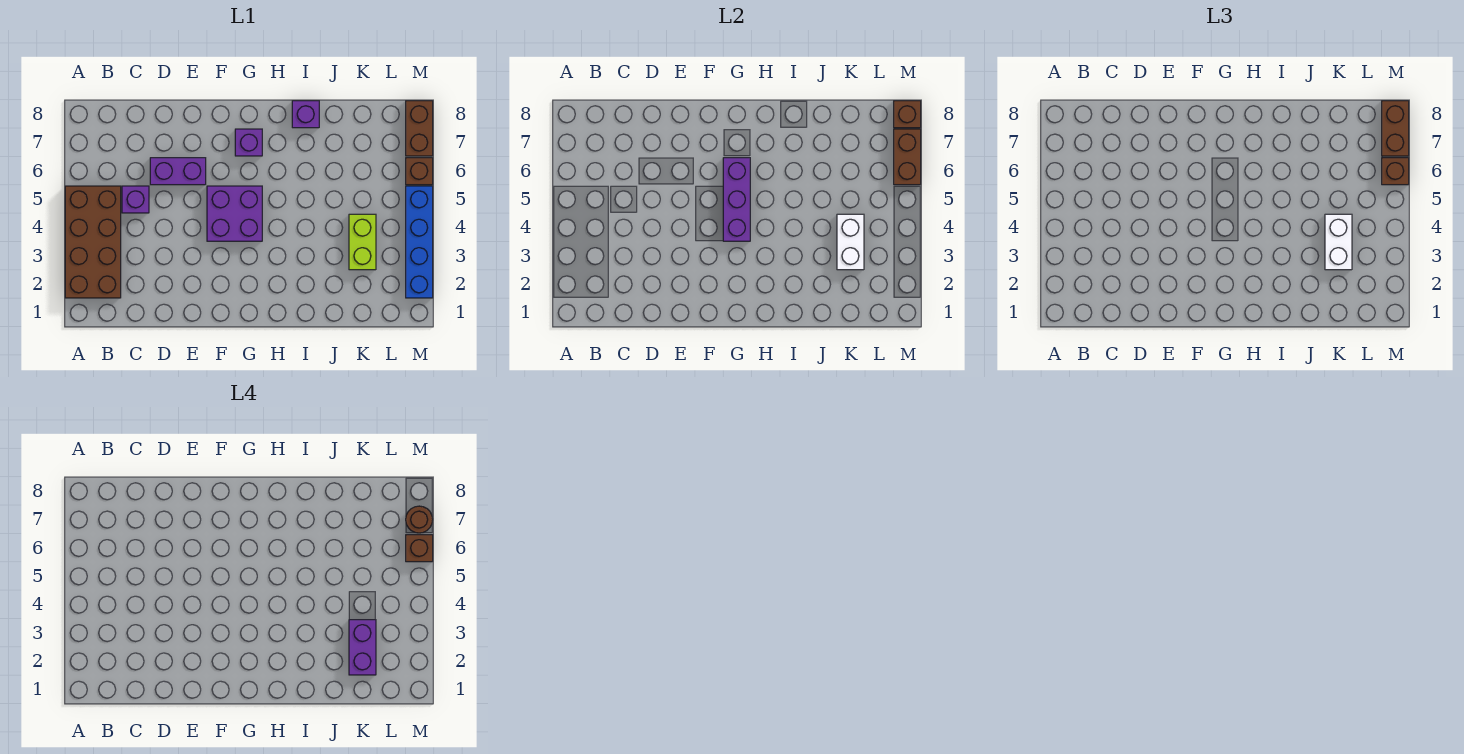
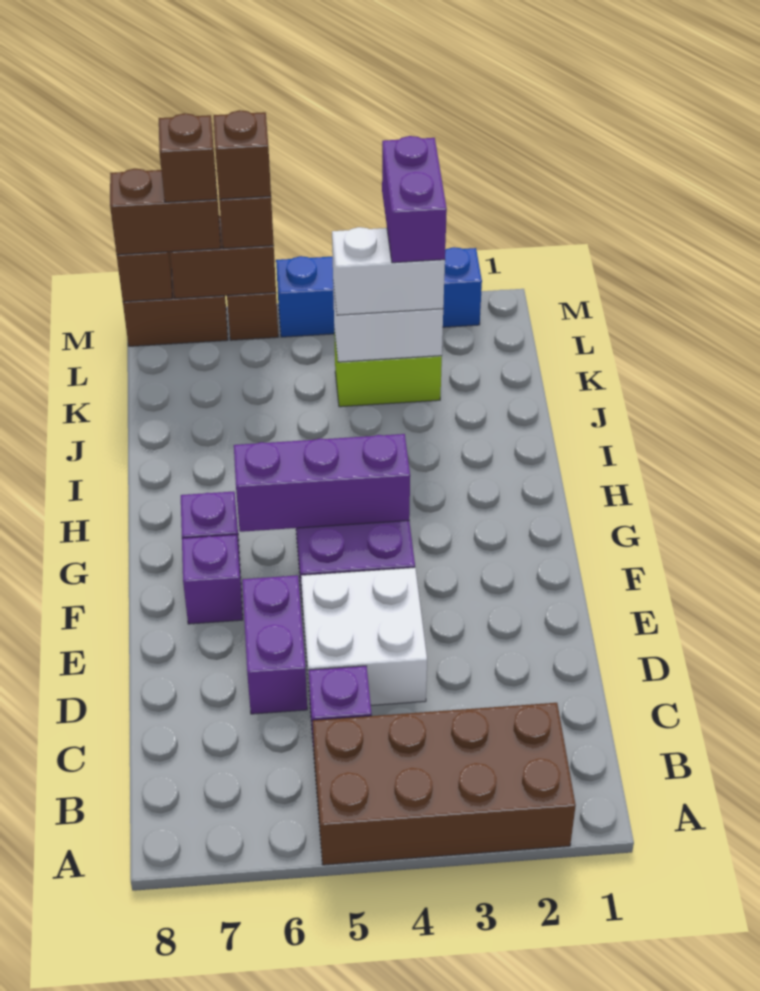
none -> white brick D4:E5 level 1
purple brick I8 level 1 -> purple brick F7 level 1
purple brick K2:K3 level 4 -> purple brick K3:L3 level 4
brown round brick M7 level 4 -> brown brick M7 level 4

